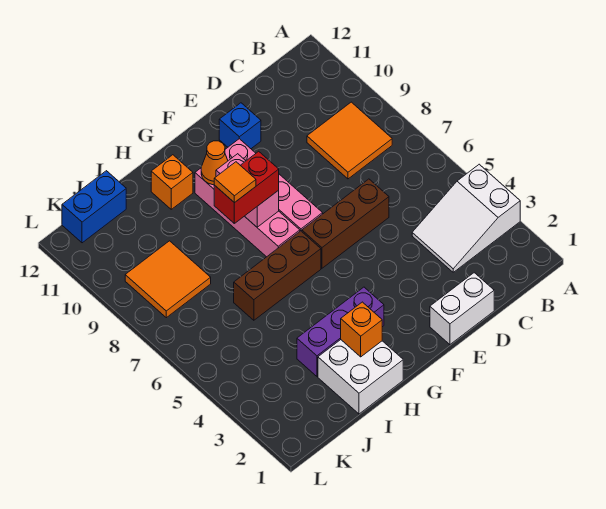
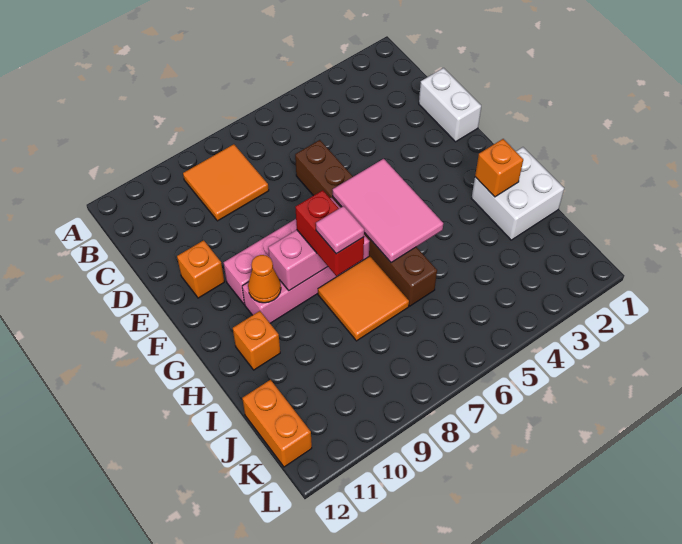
white slope A3:C4 level 1 top A -> none
blue brick E11 level 1 -> orange brick E11 level 1
none -> pink tile F5:H6 level 2
purple brick G3:I3 level 1 -> none
orange tile H8 level 4 -> pink tile H8 level 4
orange tile J8:K9 level 1 -> orange tile H7:I8 level 1
blue brick J12:K12 level 1 -> orange brick J12:K12 level 1

